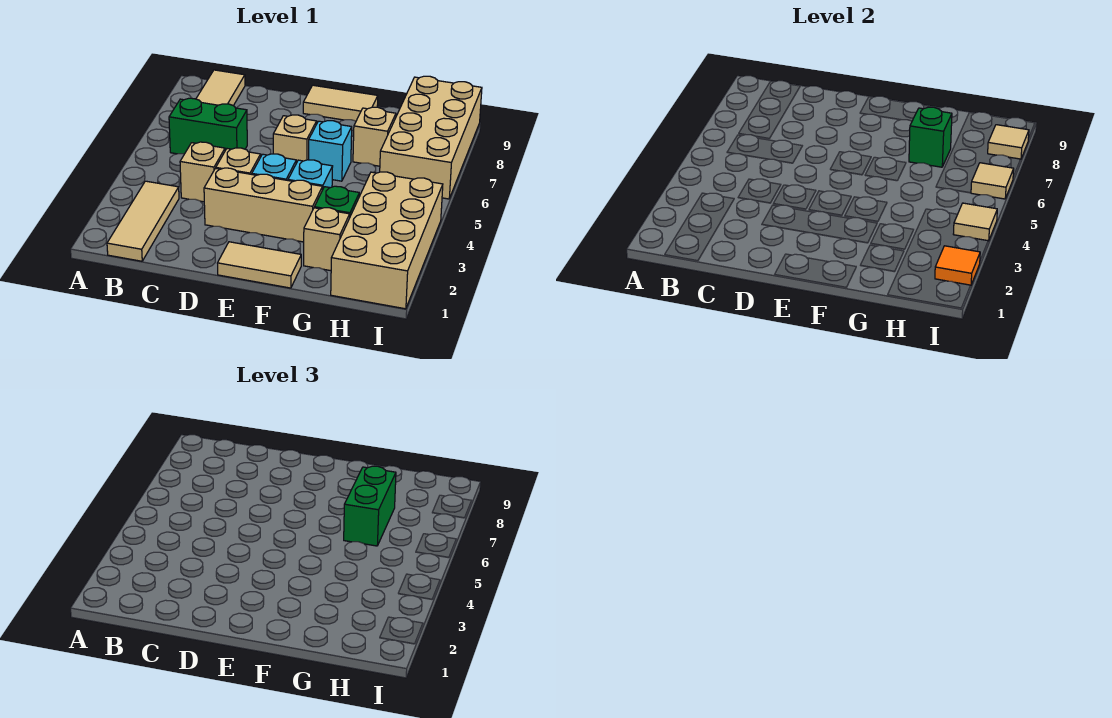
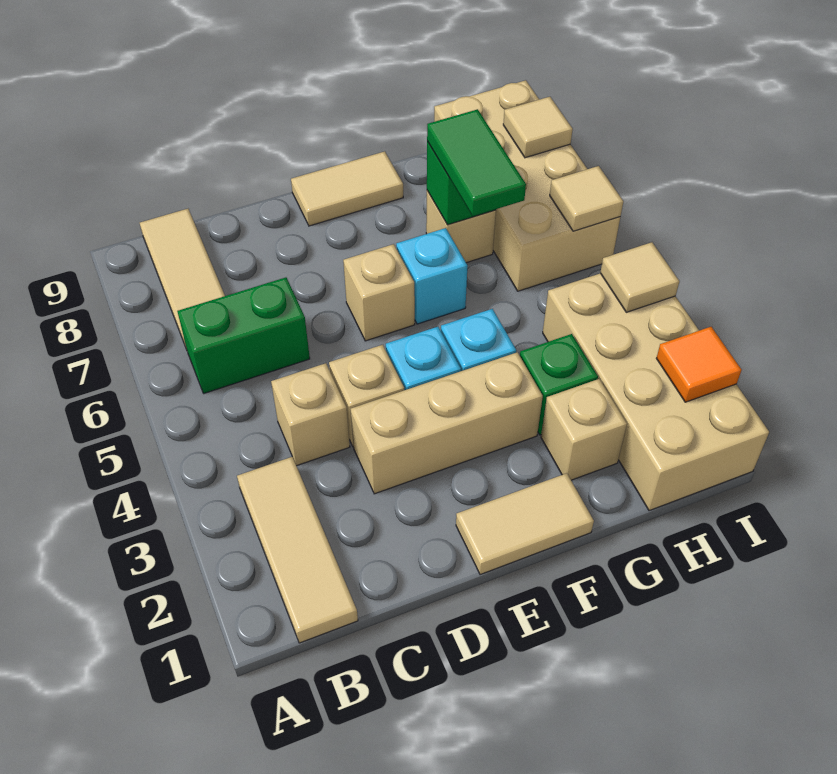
green brick G6:G7 level 3 -> green tile G6:G7 level 3

